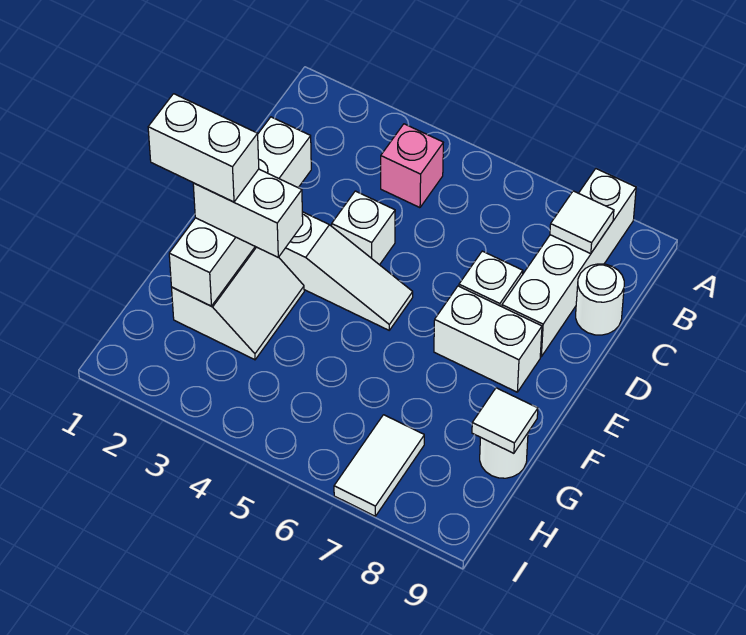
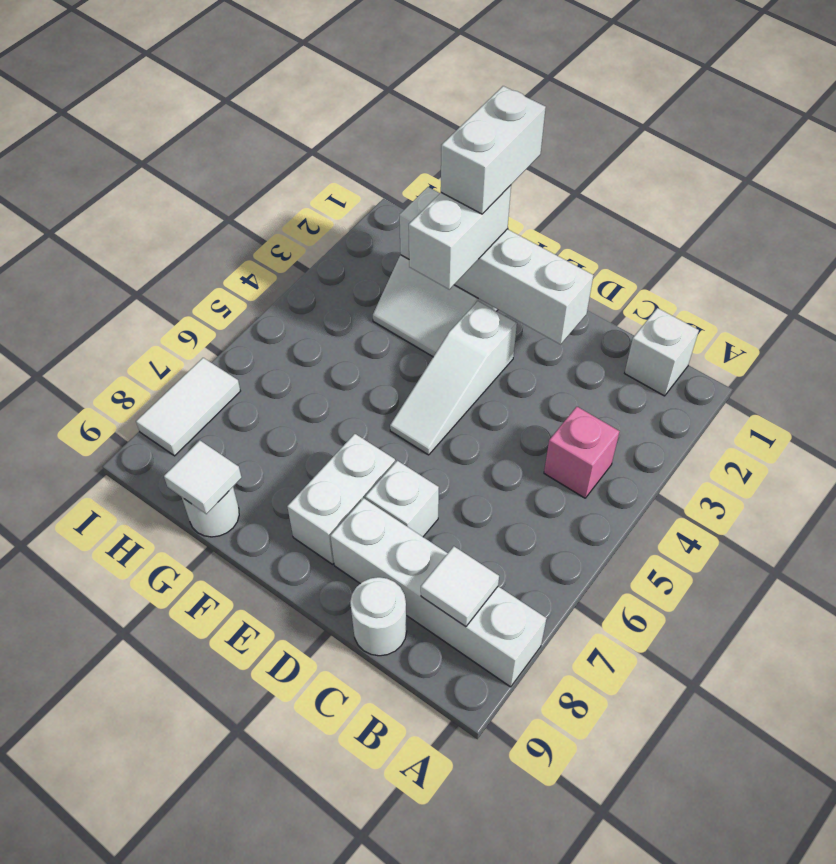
white brick D4 level 1 -> white brick B1 level 1
white tile H7:I7 level 1 -> white tile I7:I8 level 1

